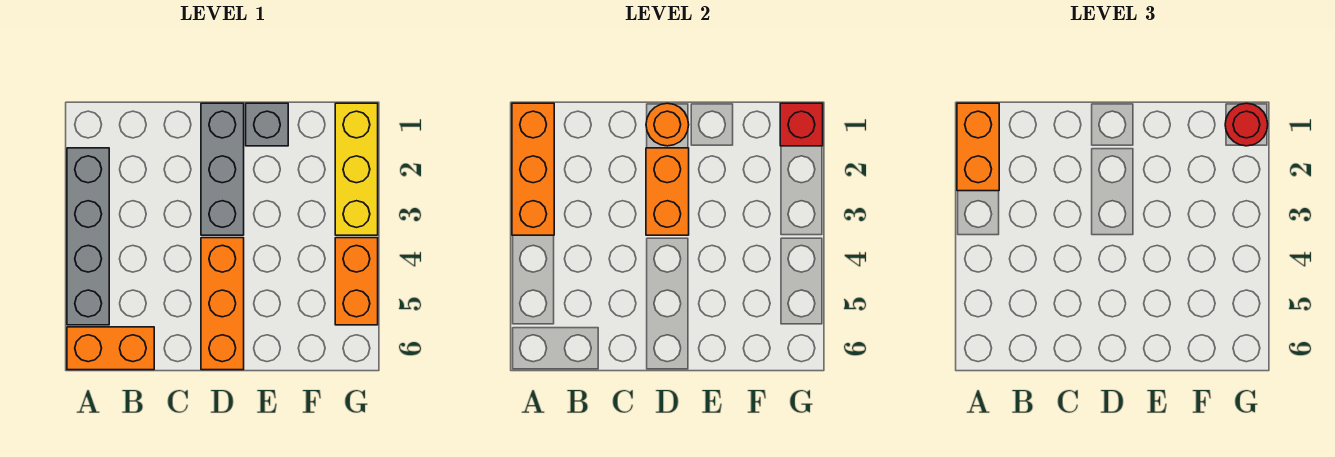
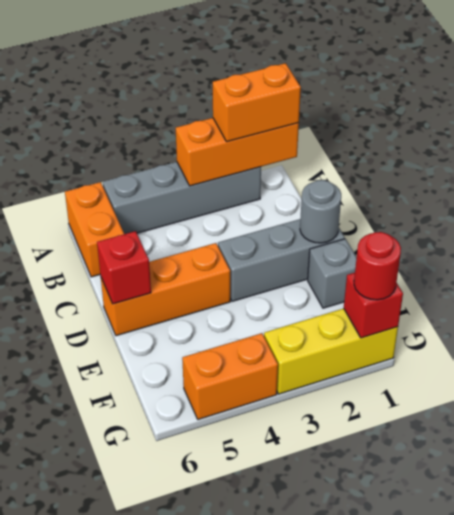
orange round brick D1 level 2 -> grey round brick D1 level 2
orange brick D2:D3 level 2 -> none
none -> red brick D6 level 2

